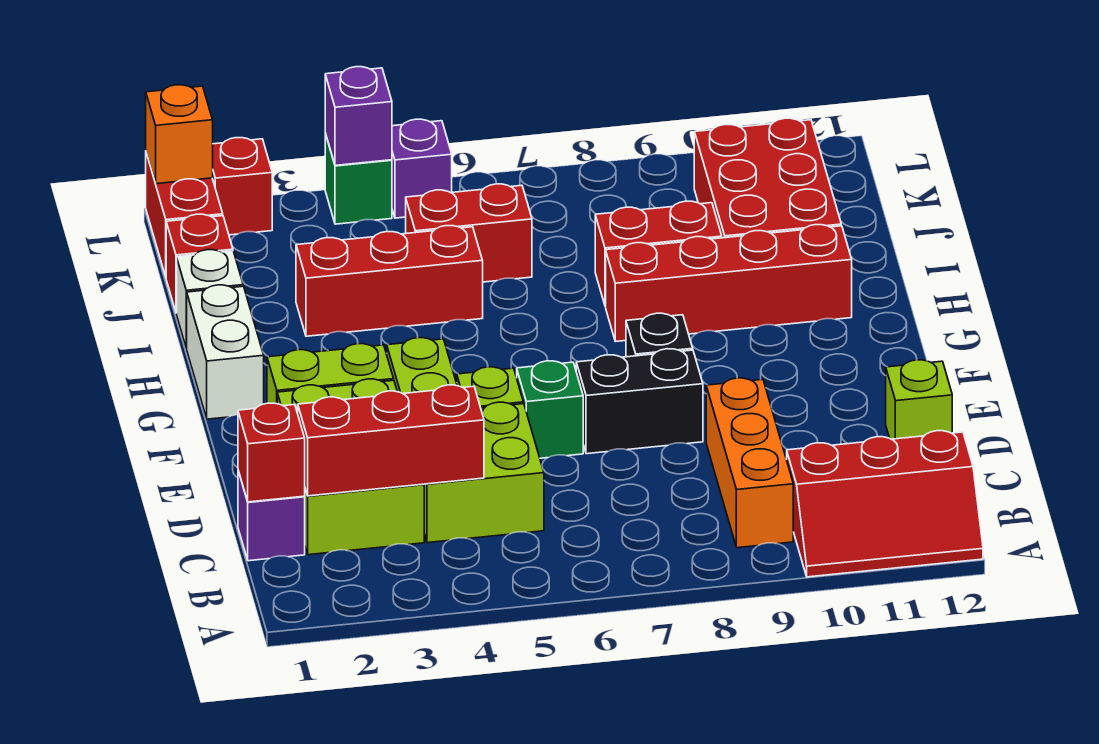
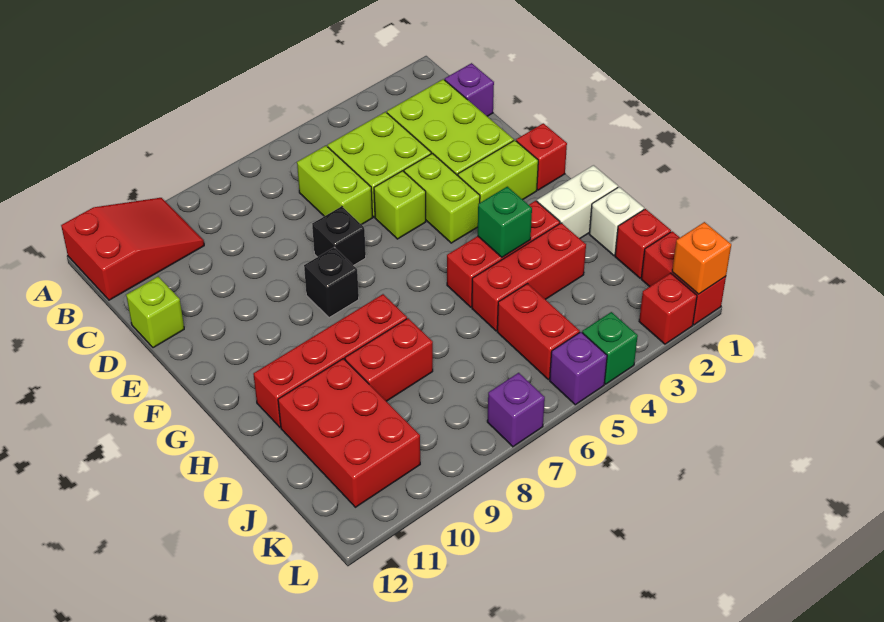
red slope A10:B12 level 1 top B -> red slope A10:B12 level 1 top 12
orange brick B9:D9 level 1 -> none
red brick C1 level 2 -> red brick F1 level 1
red brick C2:C4 level 2 -> red brick H3:H5 level 1
none -> lime brick C6:D6 level 1
green brick E6 level 1 -> green brick H4 level 2
black brick E7:E8 level 1 -> black brick E7 level 1
white brick G1:H1 level 1 -> white brick H1:H2 level 1
red brick J5:J6 level 1 -> red brick J5:K5 level 1
purple brick L4 level 2 -> purple brick L7 level 1

